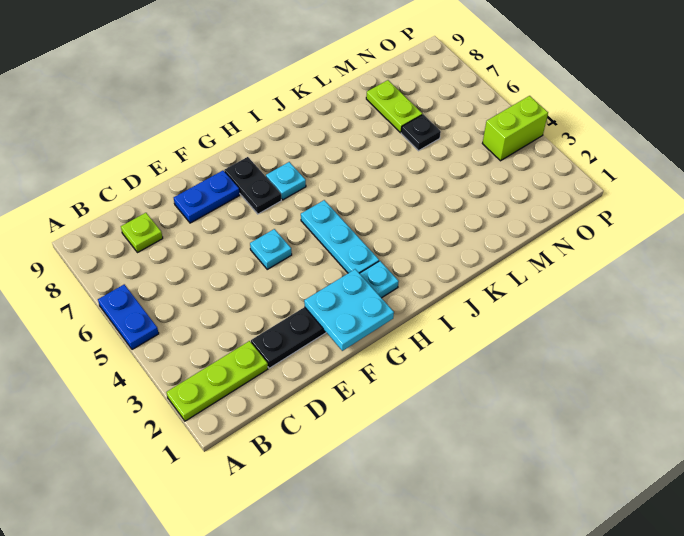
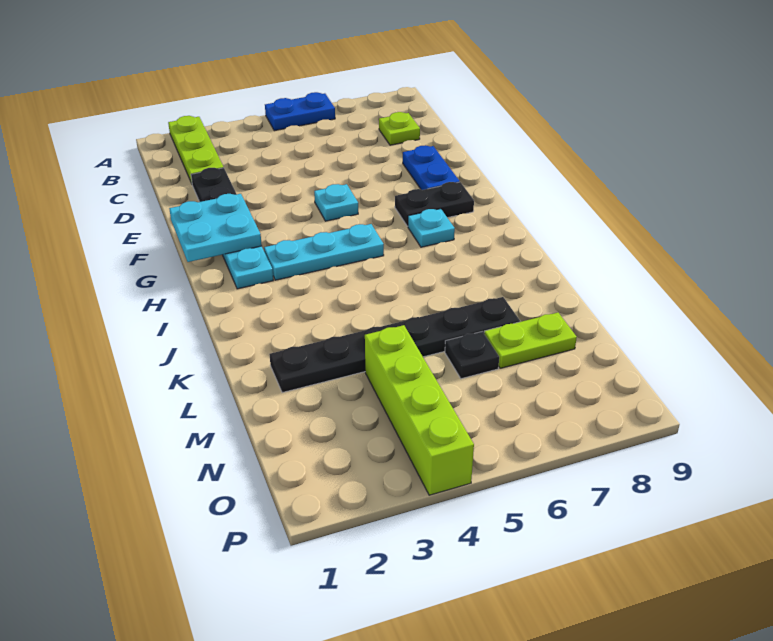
none -> black plate L2:L7 level 1
lime brick O4:P4 level 1 -> lime brick M4:P4 level 1

